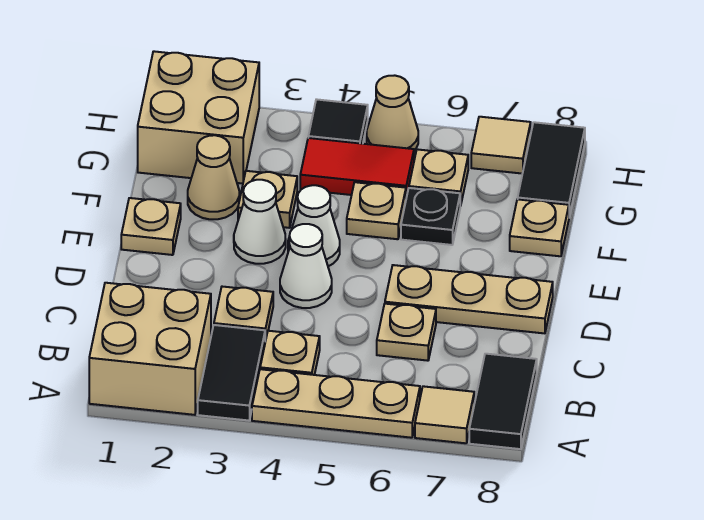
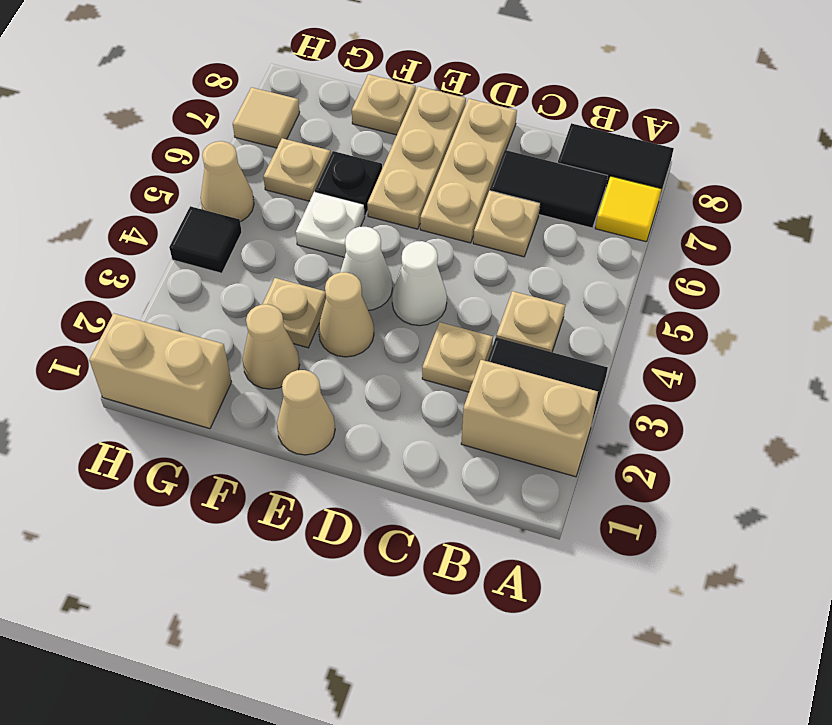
tan brick A1:B2 level 1 -> tan brick A2:B2 level 1
tan plate A4:A6 level 1 -> tan plate E6:E8 level 1
tan tile A7 level 1 -> yellow tile A7 level 1
tan plate E1 level 1 -> tan cone E1 level 1
white cone E3 level 1 -> tan cone E3 level 1
tan plate F5 level 1 -> white plate F5 level 1
tan brick G1:H2 level 1 -> tan brick G1:H1 level 1
red tile G4:G5 level 1 -> none
black tile G8:H8 level 1 -> black tile B7:C7 level 1

